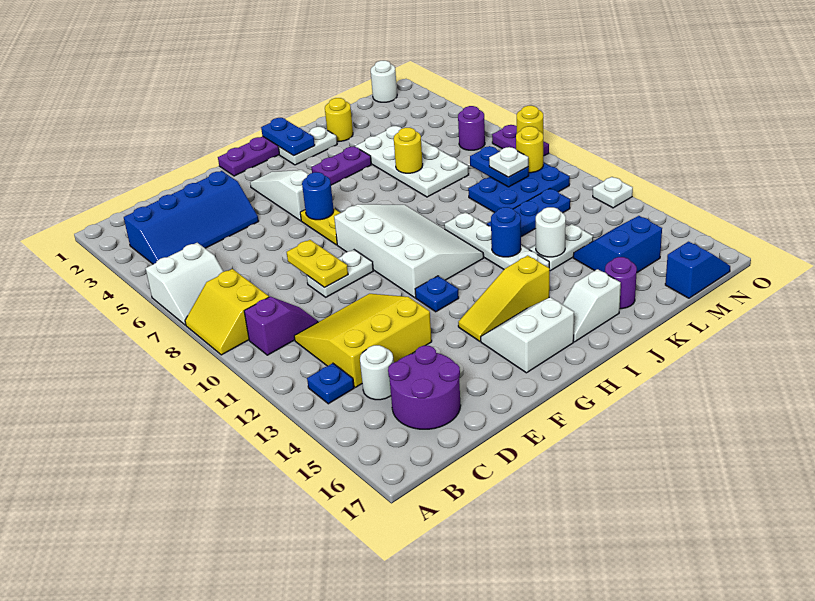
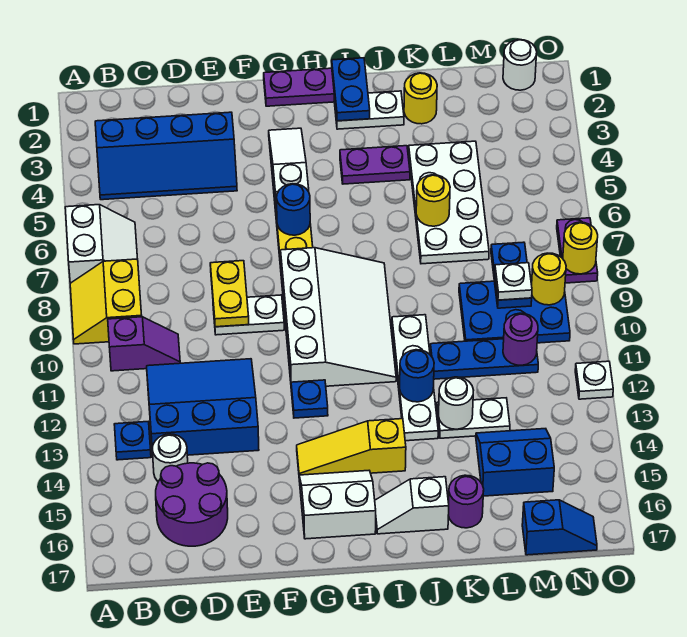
white slope A6:B7 level 1 top 6 -> white slope A6:B7 level 1 top A
yellow slope C11:E13 level 1 top 13 -> blue slope C11:E13 level 1 top 13
purple round brick N6 level 1 -> purple round brick M11 level 2

